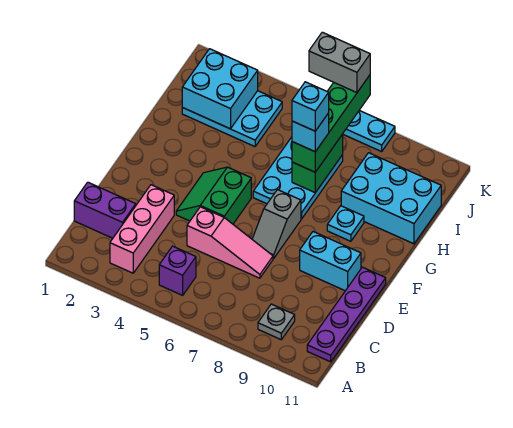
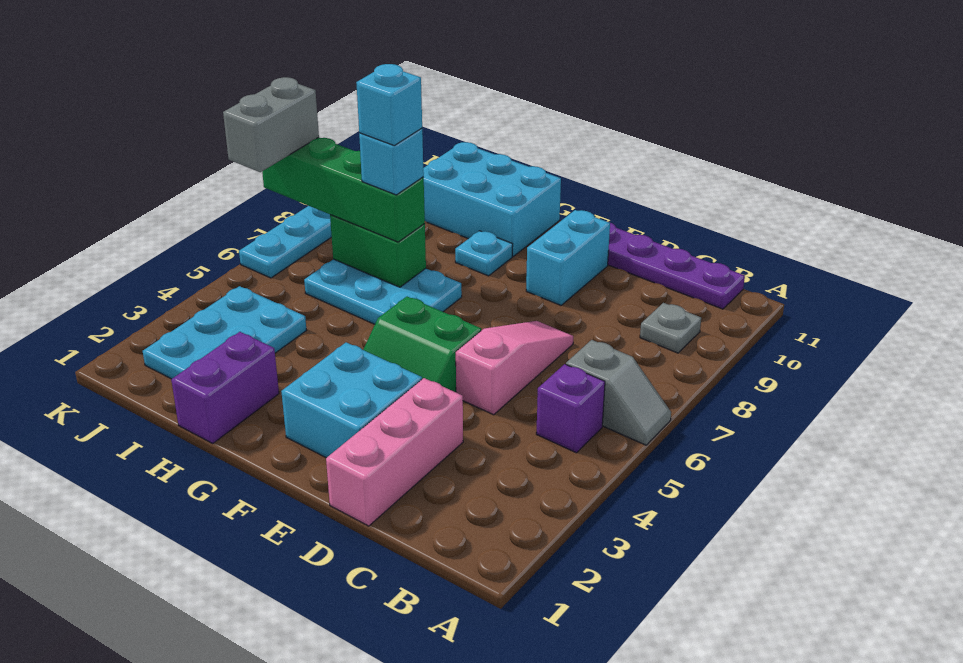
pink brick B3:D3 level 1 -> pink brick D1:D3 level 1
purple brick C1:C2 level 1 -> purple brick H1:H2 level 1
grey slope E7:F7 level 1 top F -> grey slope A6:B6 level 1 top B
cyan brick H9:I11 level 1 -> cyan brick G10:I11 level 1
cyan brick I2:J3 level 2 -> cyan brick E2:F3 level 1

